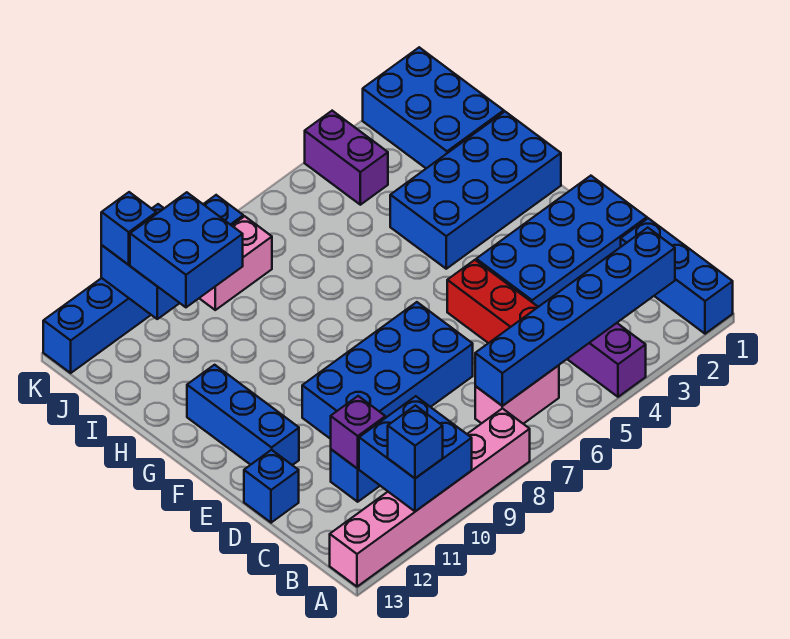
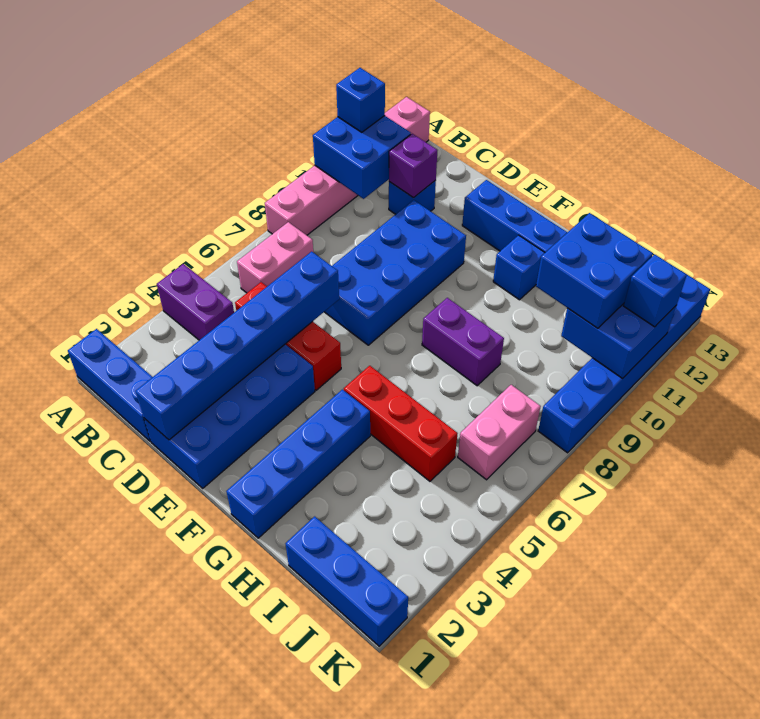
blue brick B2:B7 level 2 -> blue brick D1:D6 level 2
blue brick D13 level 1 -> blue brick G11 level 1
blue brick G1:H4 level 1 -> blue brick G1:G4 level 1
none -> red brick G5:I5 level 1
blue brick I1:K2 level 1 -> blue brick I1:K1 level 1
purple brick J4:K4 level 1 -> purple brick G8:H8 level 1
pink brick J8:J9 level 1 -> pink brick J6:J7 level 1

